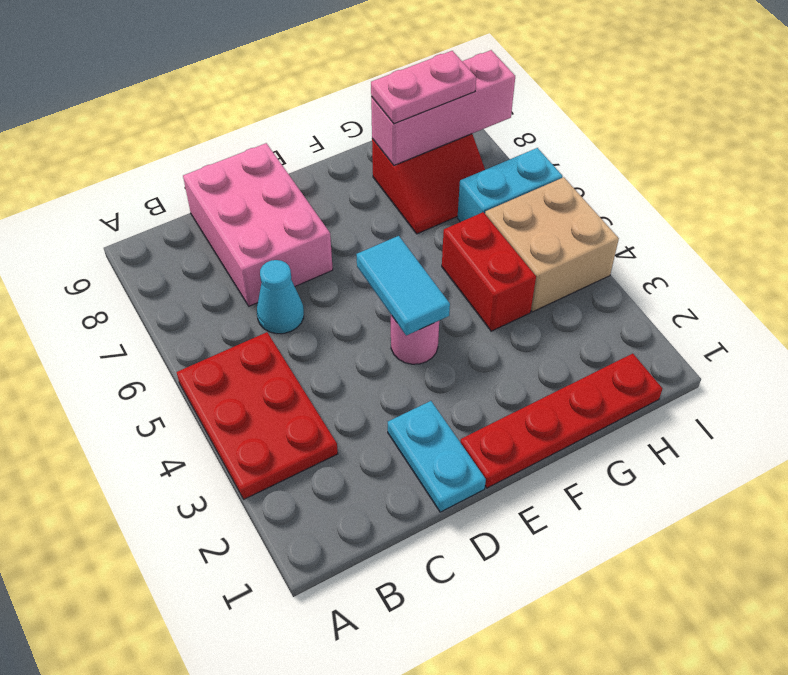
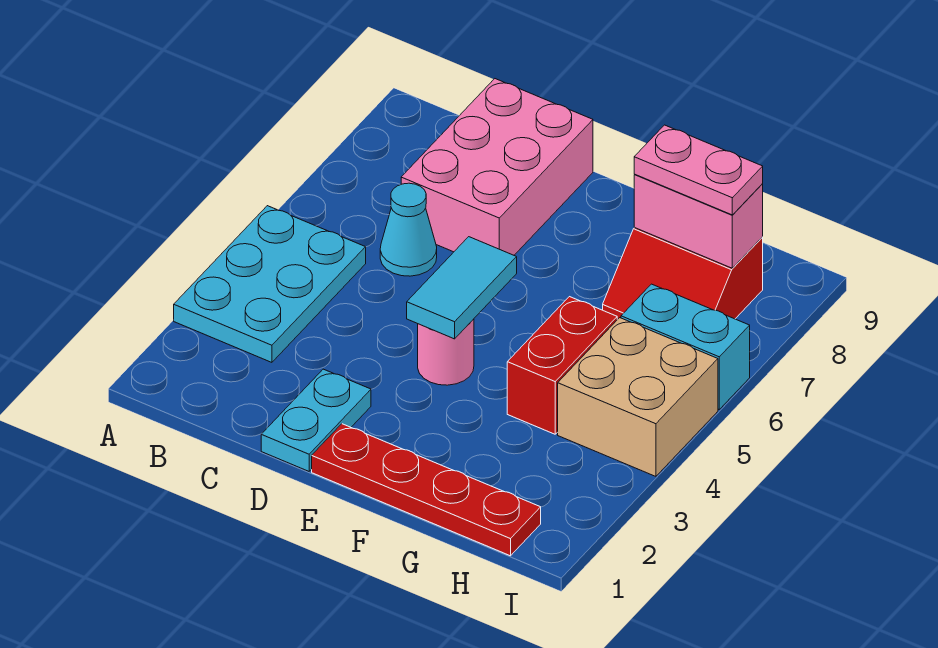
red plate A3:B5 level 1 -> cyan plate A3:B5 level 1
pink brick G8:I8 level 2 -> pink brick G8:H8 level 2

